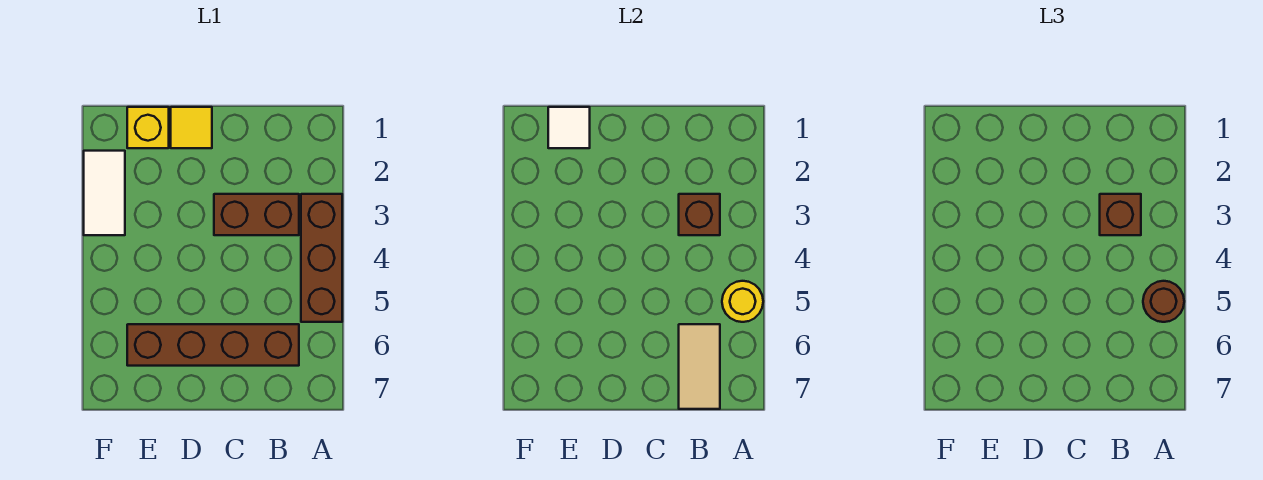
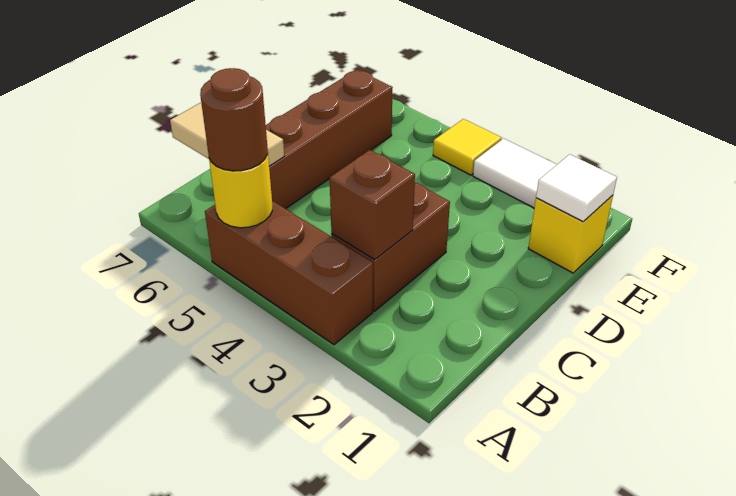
brown brick B3 level 3 -> none
yellow tile D1 level 1 -> yellow tile F4 level 1

